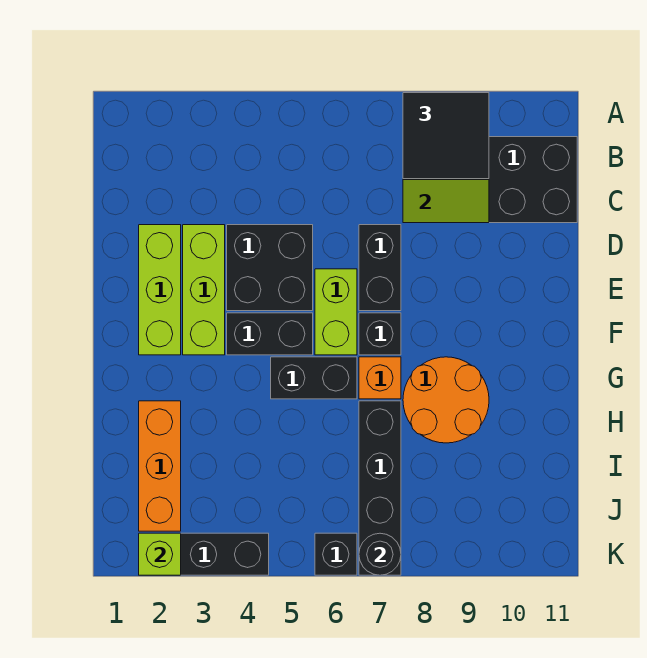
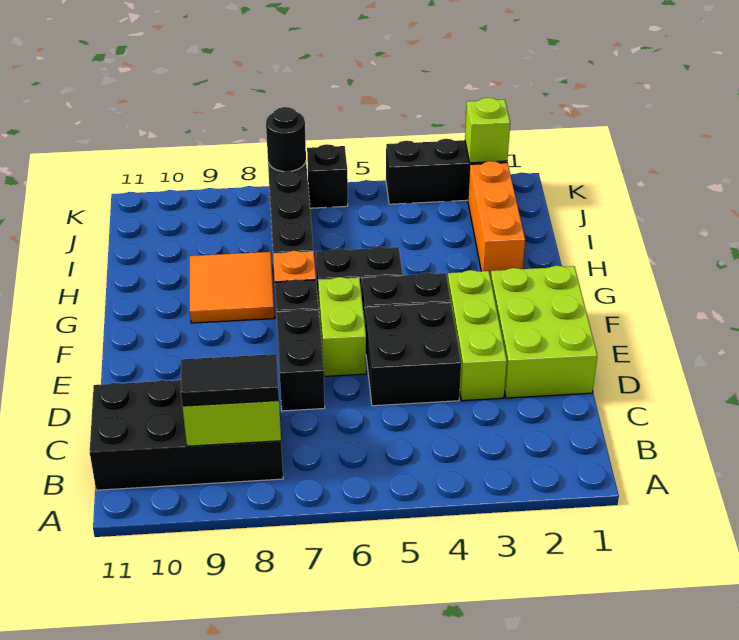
black tile A8:B9 level 3 -> black tile B8:B9 level 3
lime brick D2:F2 level 1 -> lime brick D1:F2 level 1
orange round brick G8:H9 level 1 -> orange tile G8:H9 level 1

